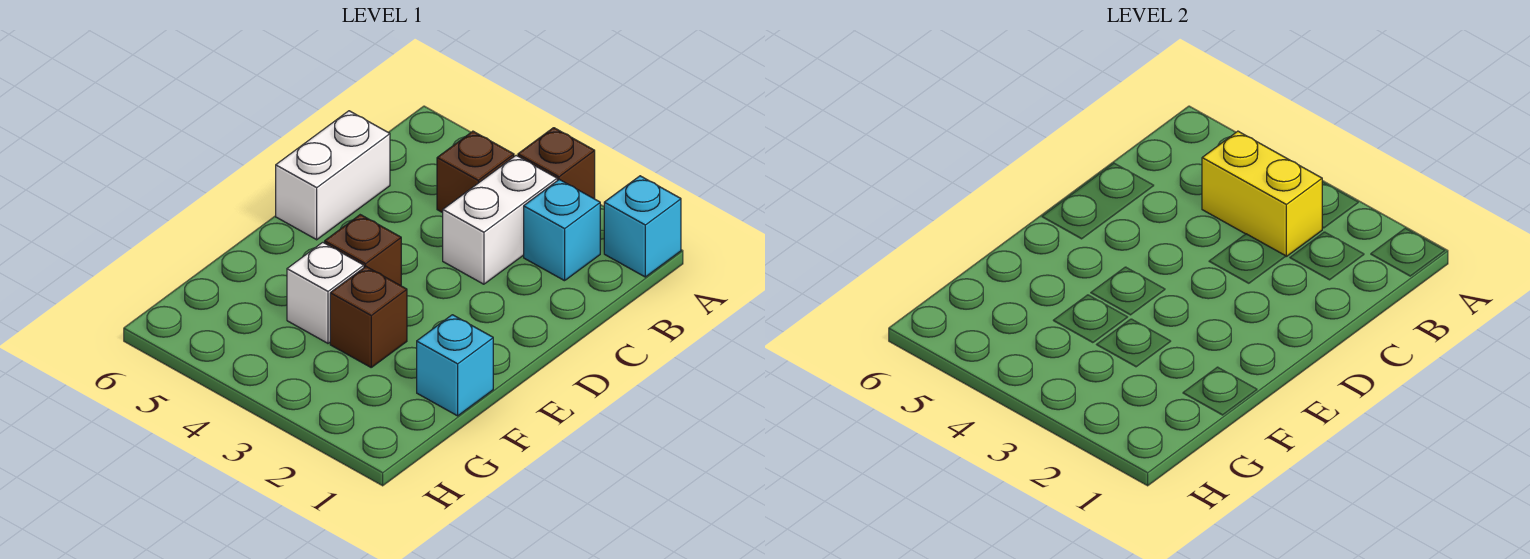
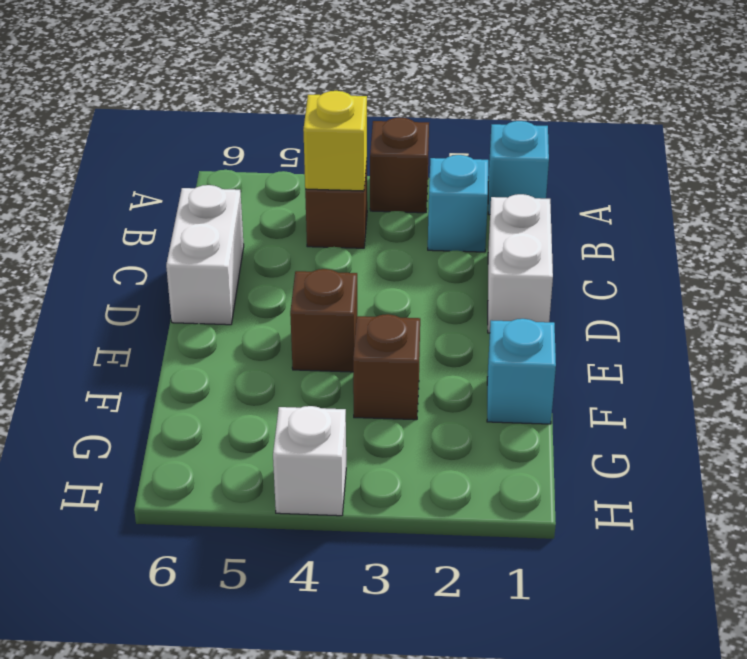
white brick B3:C3 level 1 -> white brick C1:D1 level 1
yellow brick B3:B4 level 2 -> yellow brick B4 level 2
white brick F4 level 1 -> white brick H4 level 1

